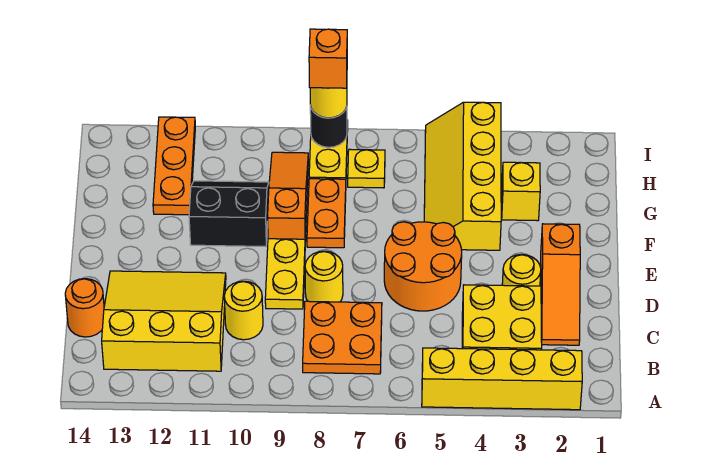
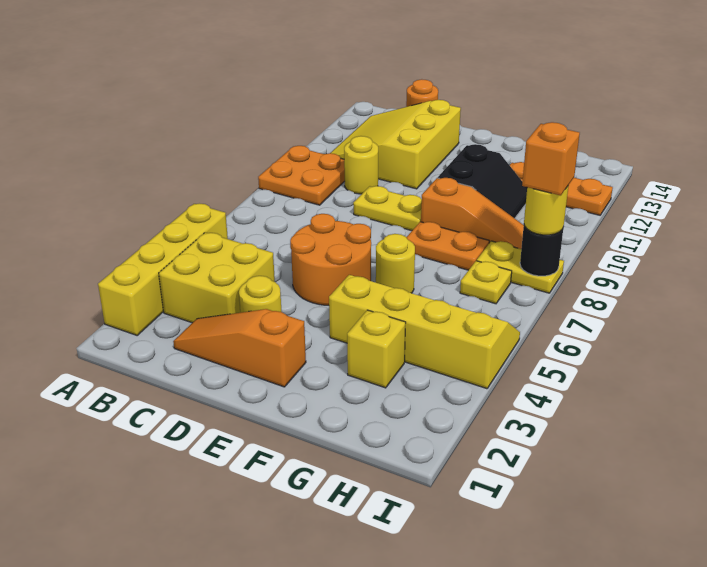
orange plate B7:C8 level 1 -> orange plate A9:B10 level 1
yellow slope B11:D13 level 1 top B -> yellow slope B11:D13 level 1 top D
yellow round brick D8 level 1 -> yellow round brick F6 level 1

